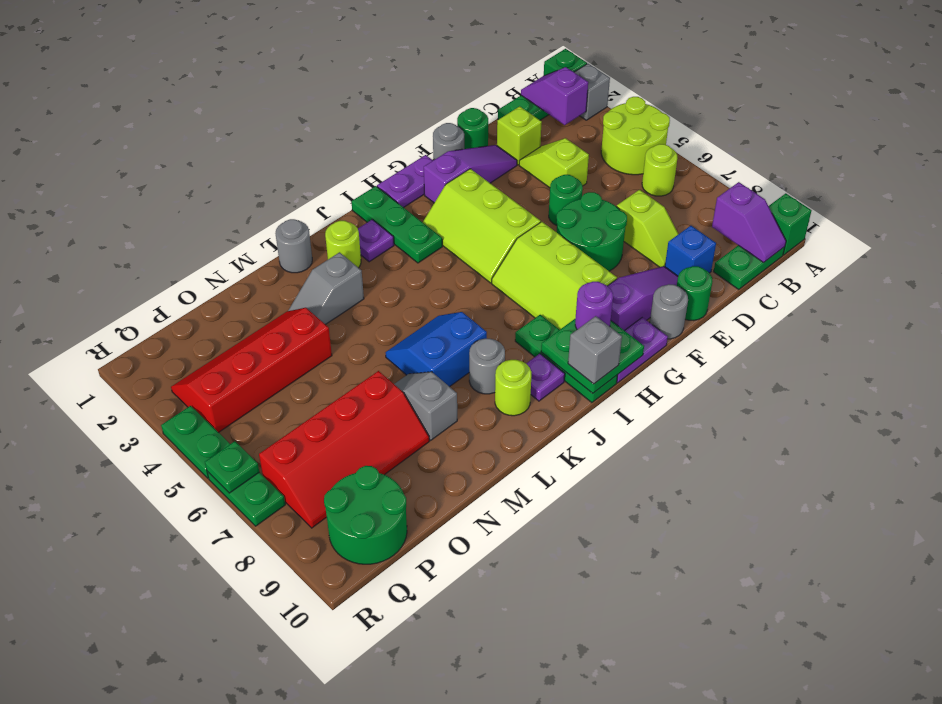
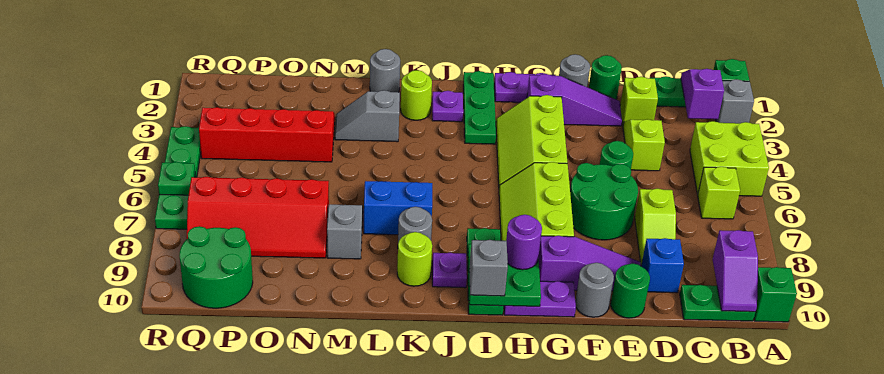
lime round brick A4:B5 level 1 -> lime brick A4:B5 level 1
lime round brick B6 level 1 -> lime brick B6 level 1

